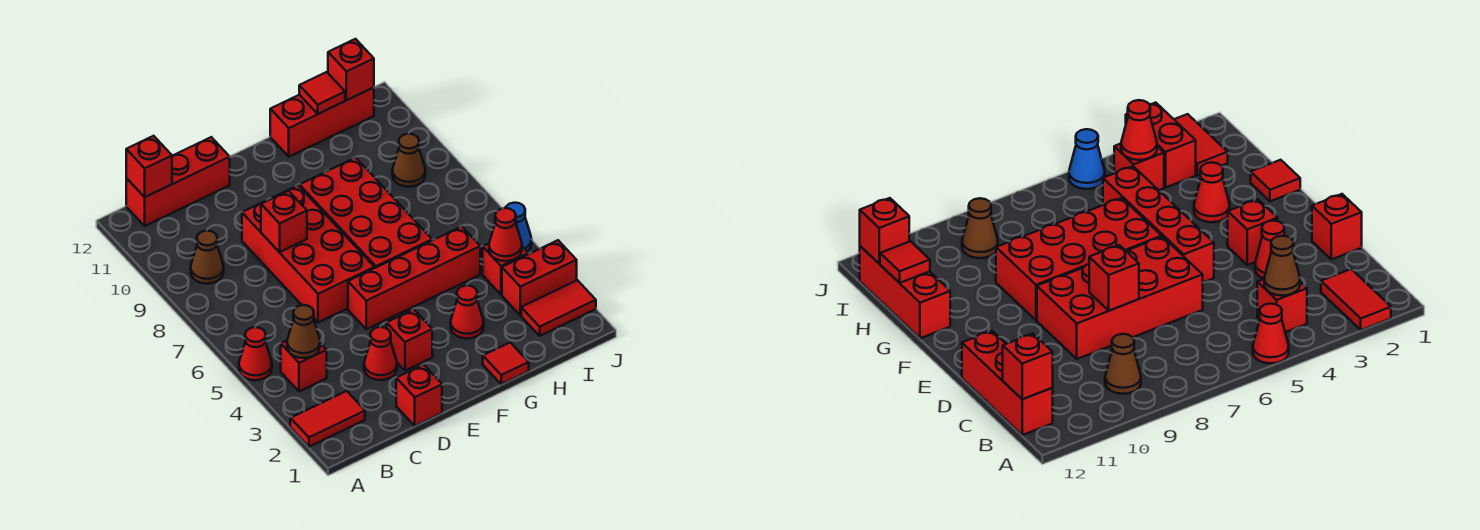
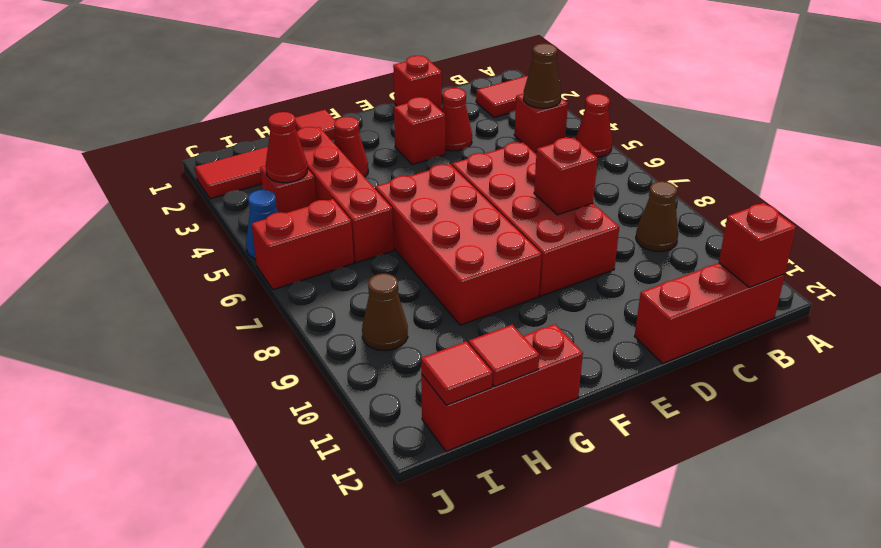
red brick E5:H5 level 1 -> red brick H3:H6 level 1
red brick I3:J3 level 1 -> red brick I6:J6 level 1
red brick I12 level 2 -> red tile I12 level 2

